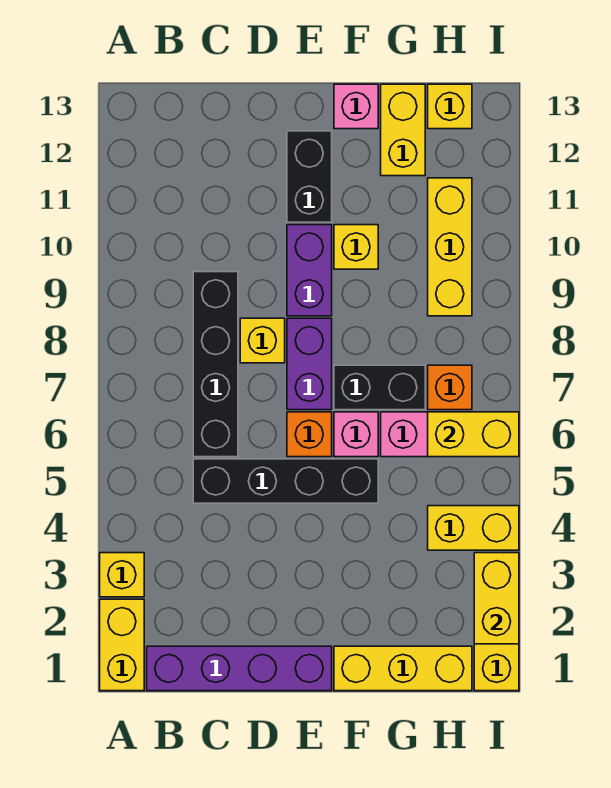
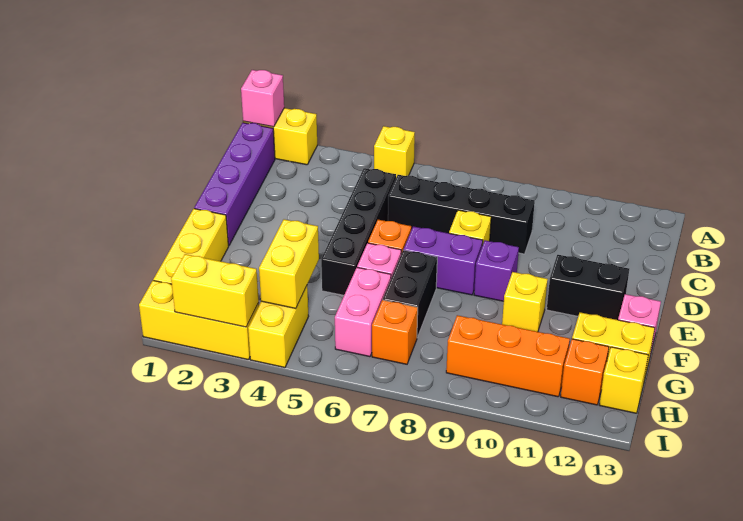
none -> pink brick A1 level 2
yellow brick A3 level 1 -> yellow brick A5 level 1
purple brick E9:E10 level 1 -> purple brick E9 level 1
yellow brick H6:I6 level 2 -> yellow brick G4:H4 level 2
yellow brick H9:H11 level 1 -> orange brick H9:H11 level 1
none -> orange brick H12 level 1

